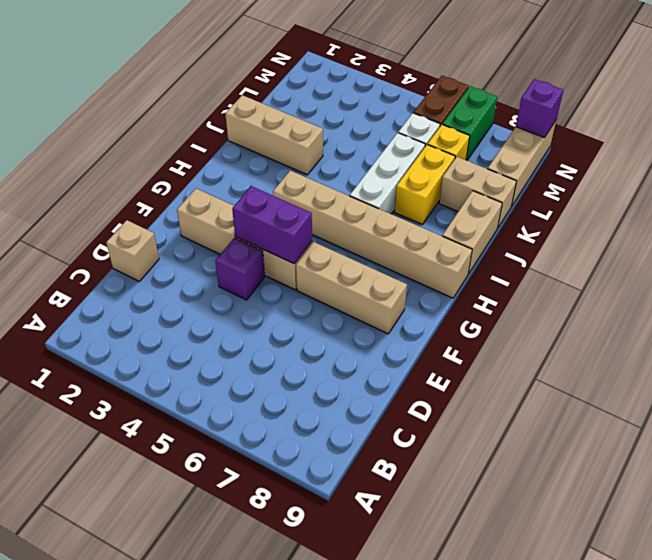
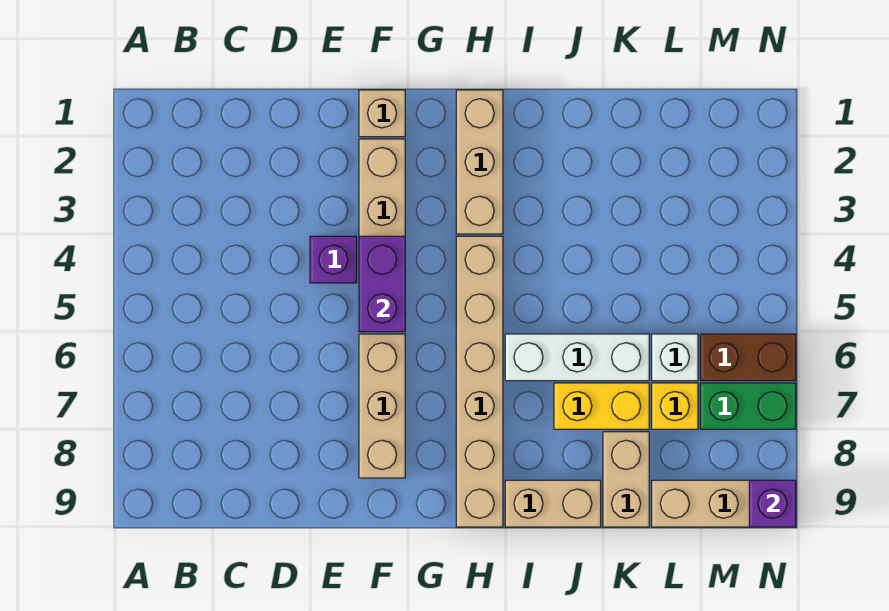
tan brick D1 level 1 -> tan brick F1 level 1
tan brick J1:J3 level 1 -> tan brick H1:H3 level 1

